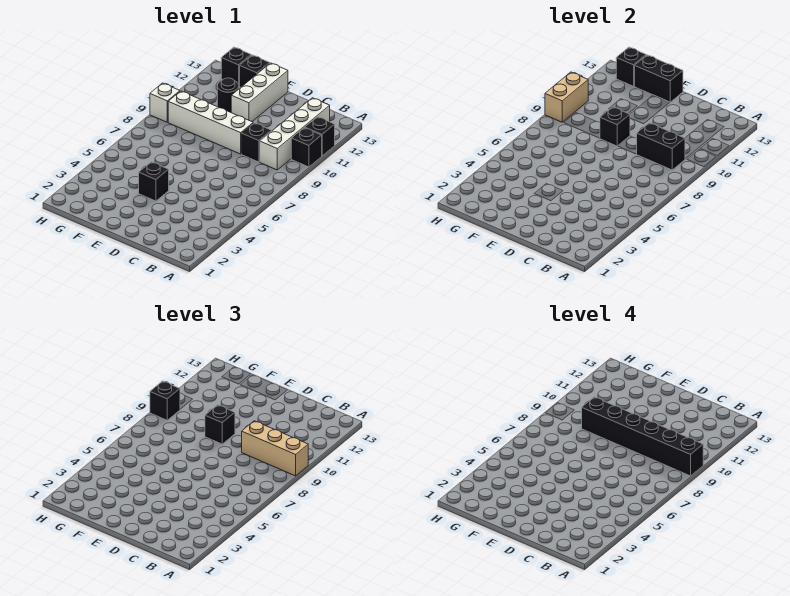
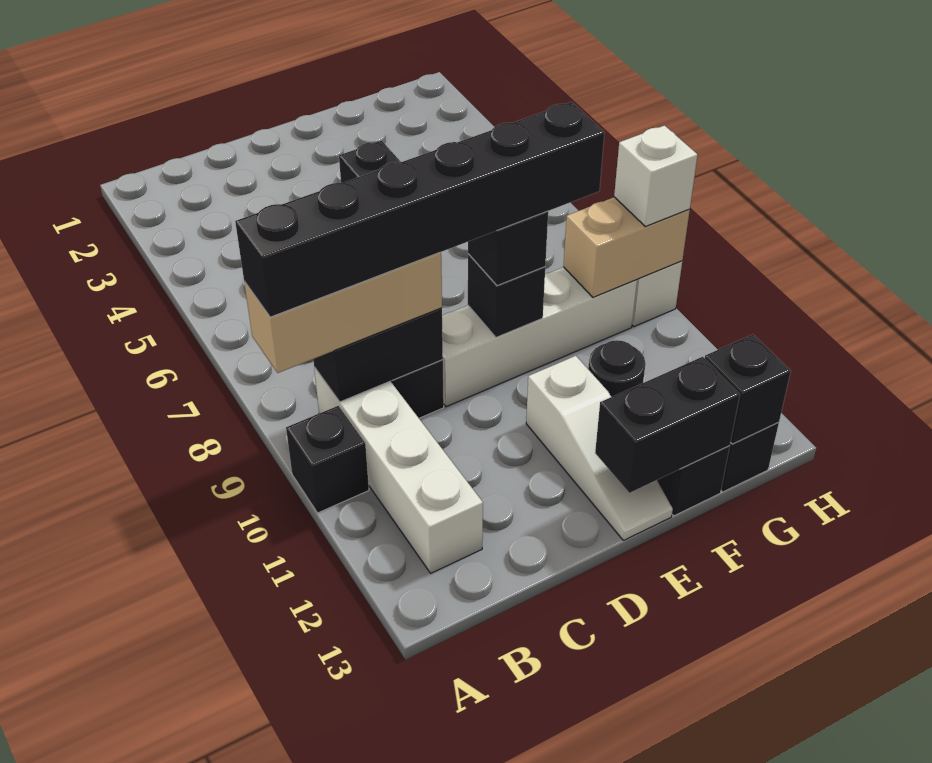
black brick A11 level 1 -> none
white brick E11:E13 level 1 -> white slope E11:E13 level 1 top 11
tan brick H9:H10 level 2 -> tan brick G9:H9 level 2
black brick H9 level 3 -> white brick H9 level 3

